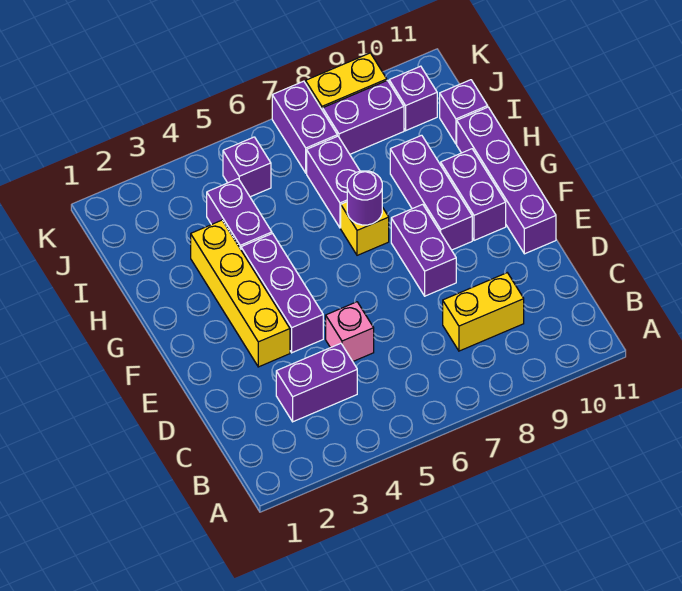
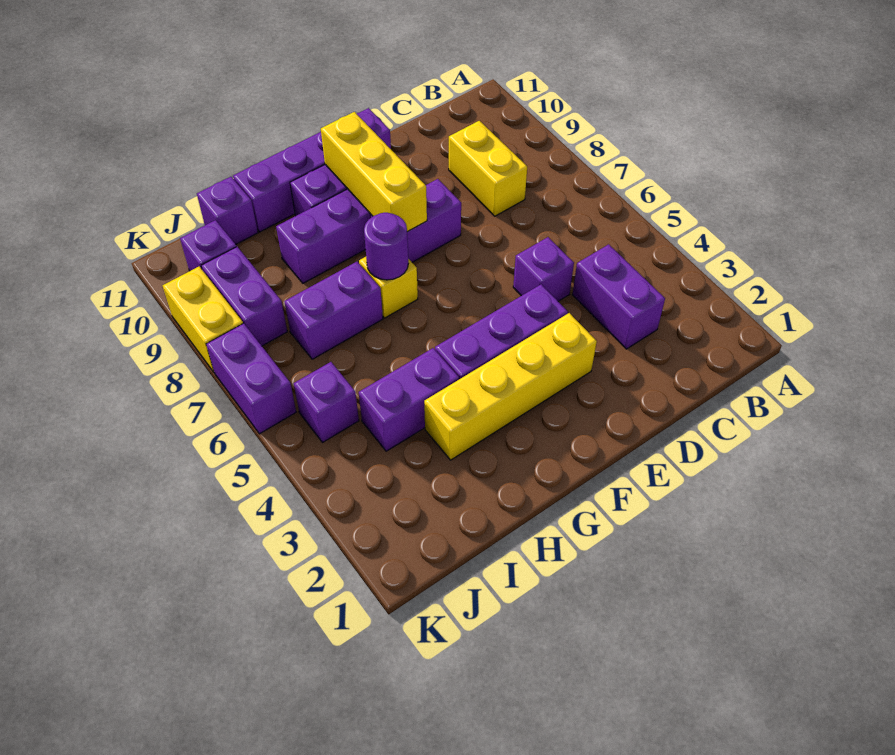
pink brick D5 level 1 -> purple brick D5 level 1
none -> yellow brick F8:F10 level 2
purple brick J7:K7 level 1 -> purple brick K6:K7 level 1

